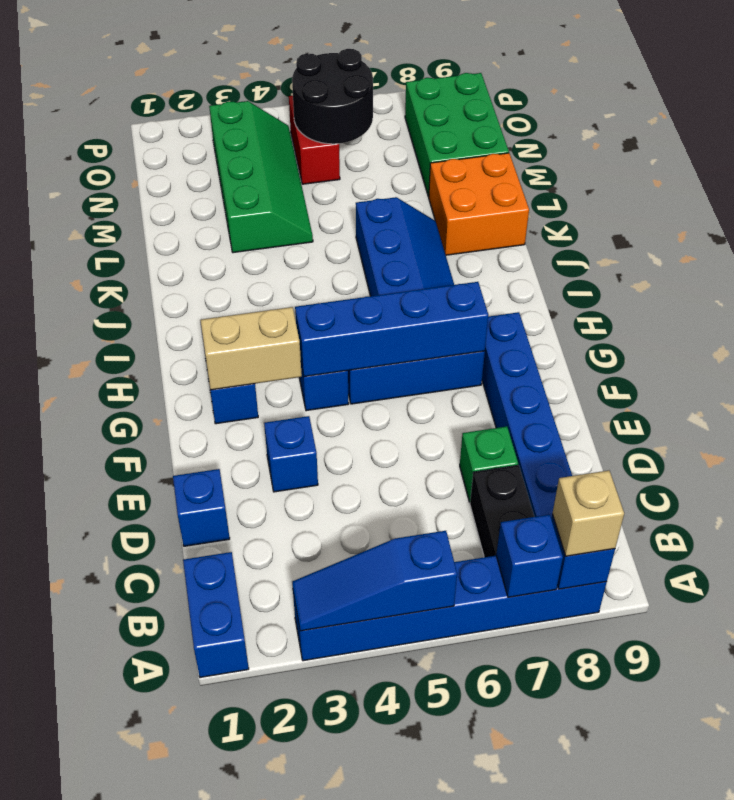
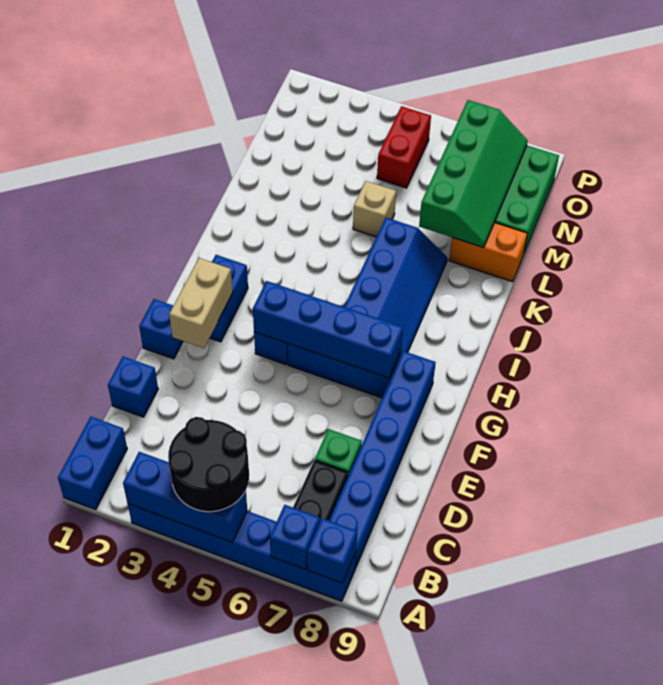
blue slope A3:A5 level 2 top 5 -> blue brick A3:A5 level 2
tan brick A8 level 3 -> tan brick L5 level 1
blue brick E3 level 1 -> blue brick F1 level 1
tan brick G2:G3 level 2 -> tan brick F2:G2 level 2
orange brick K8:L9 level 1 -> orange brick L8:L9 level 1
green slope L3:O4 level 1 top 3 -> green slope L7:O8 level 2 top 7
black round brick N5:O6 level 2 -> black round brick A4:B5 level 3

